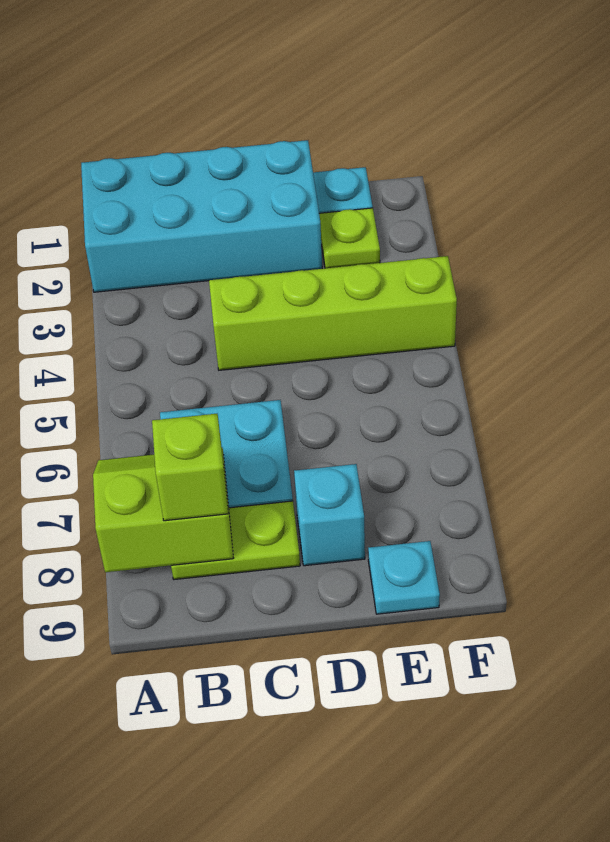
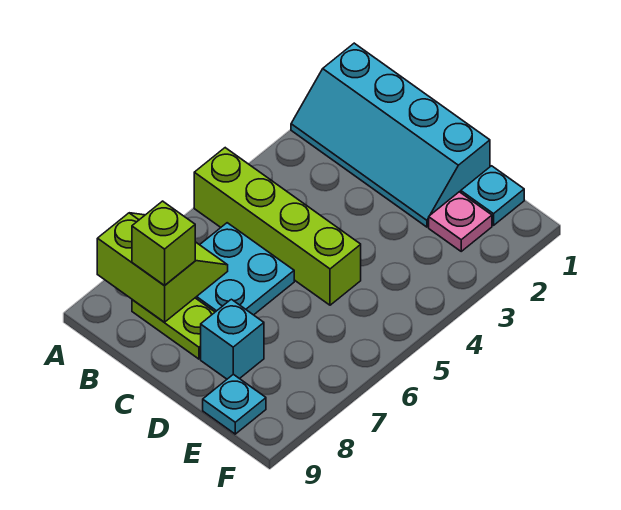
cyan brick A1:D2 level 1 -> cyan slope A1:D2 level 1 top 1
lime brick C4:F4 level 1 -> lime brick A5:D5 level 1
lime plate E2 level 1 -> pink plate E2 level 1

